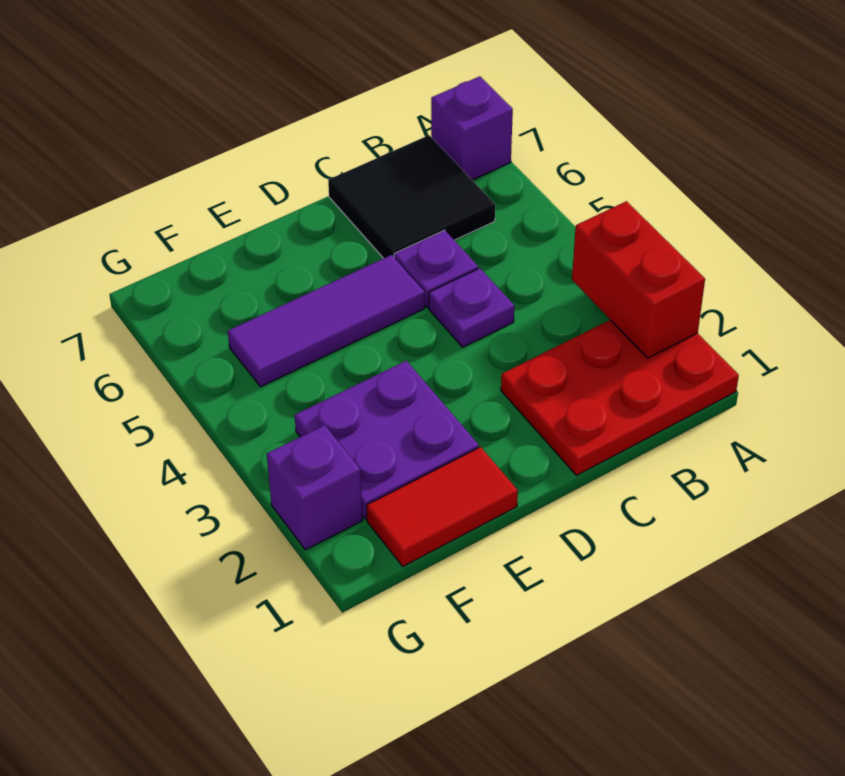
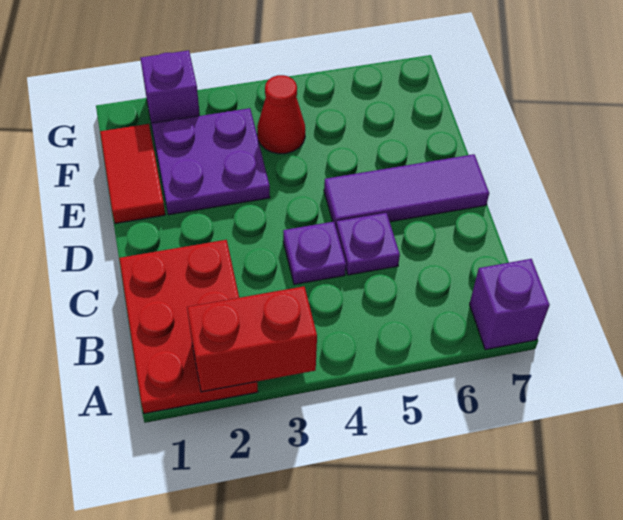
black tile B6:C7 level 1 -> none
purple tile D5:F5 level 1 -> purple tile D5:D7 level 1
none -> red cone F4 level 1

